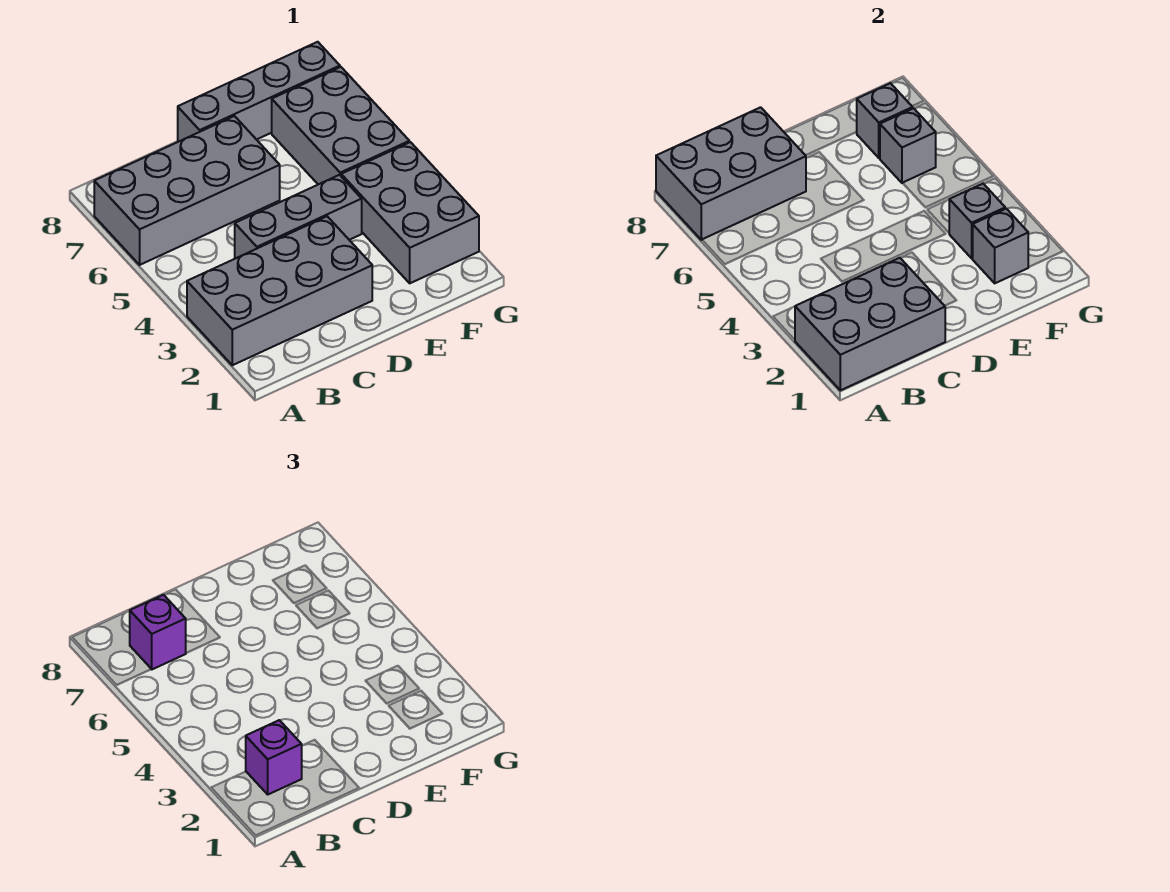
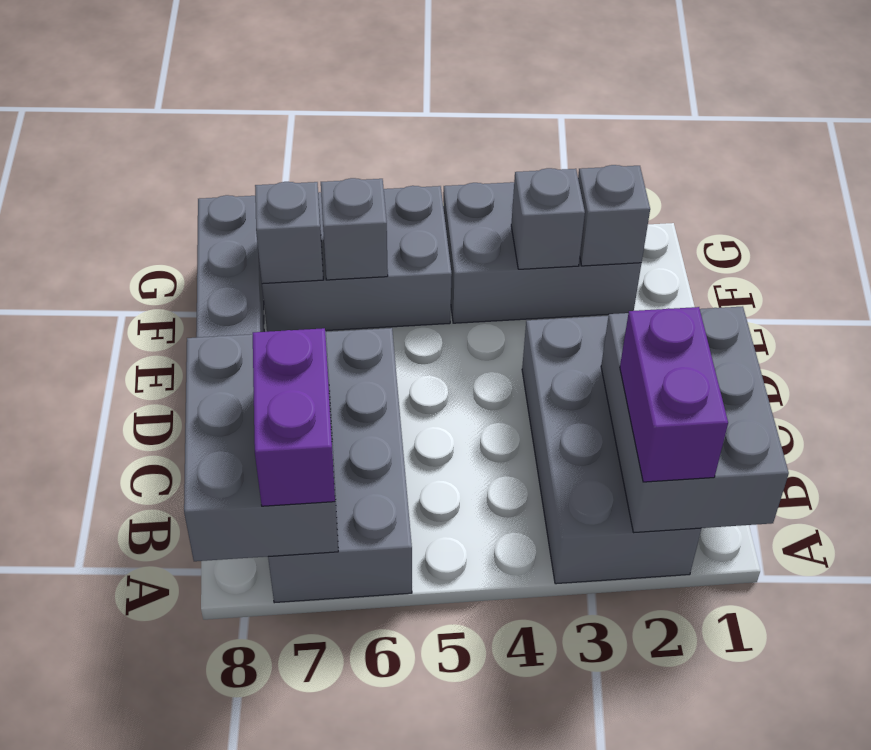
purple brick B2 level 3 -> purple brick A2:B2 level 3
purple brick B7 level 3 -> purple brick A7:B7 level 3
grey brick C4:E4 level 1 -> none

